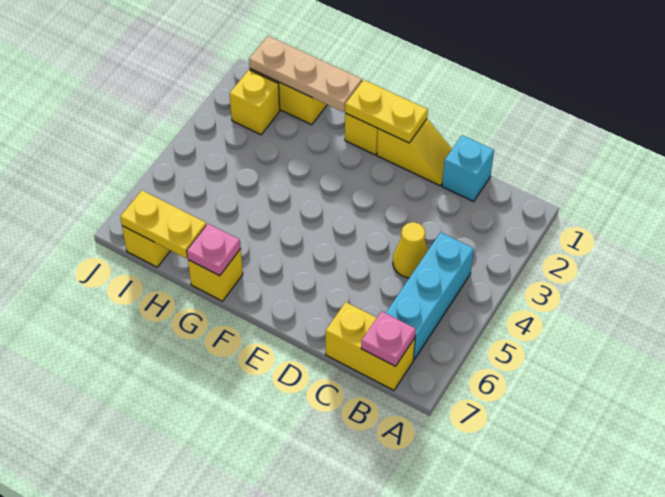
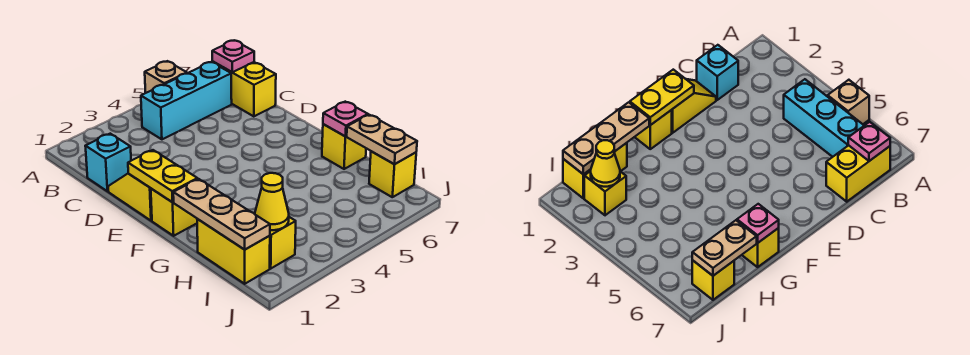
none -> tan brick A5 level 1
yellow cone C4 level 1 -> yellow cone I2 level 2
yellow plate H7:I7 level 2 -> tan plate H7:I7 level 2

